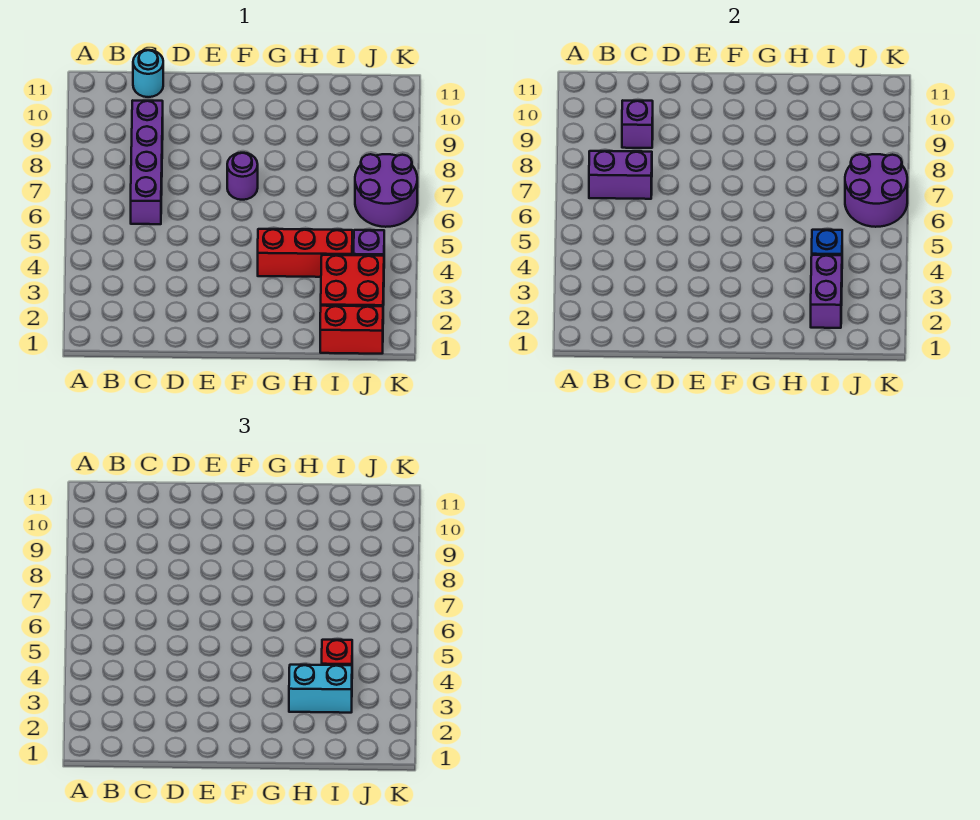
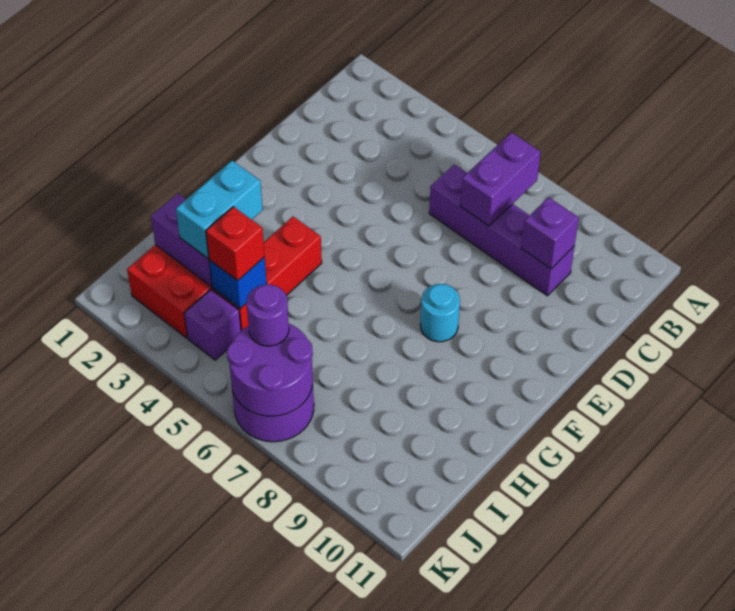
cyan round brick C11 level 1 -> cyan round brick F8 level 1
purple round brick F7 level 1 -> purple round brick J6 level 3
red brick I1:J1 level 1 -> none

